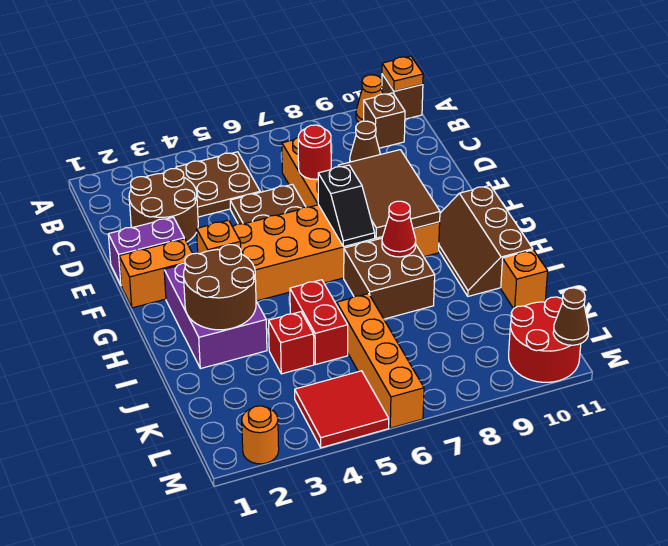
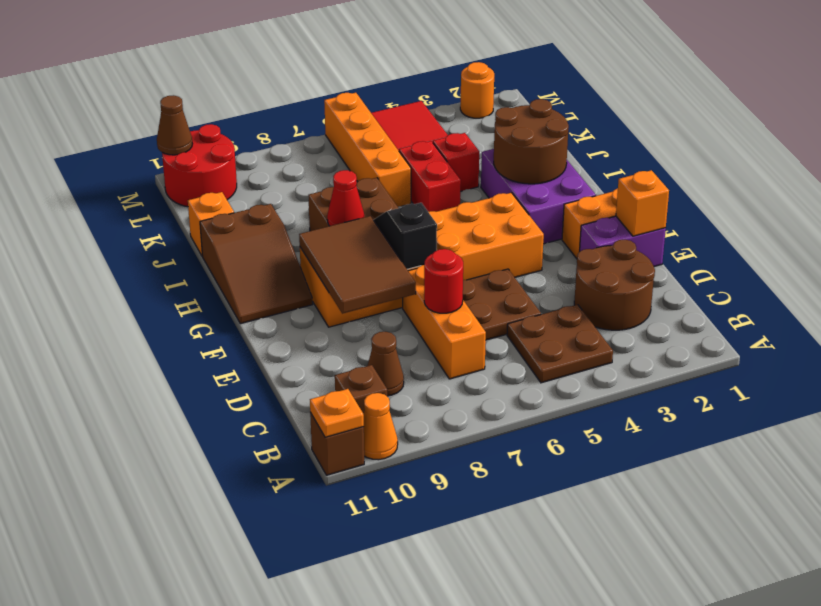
orange brick G3 level 2 -> orange brick E1 level 2
brown slope G10:I11 level 1 top 11 -> brown slope G10:I11 level 1 top I

